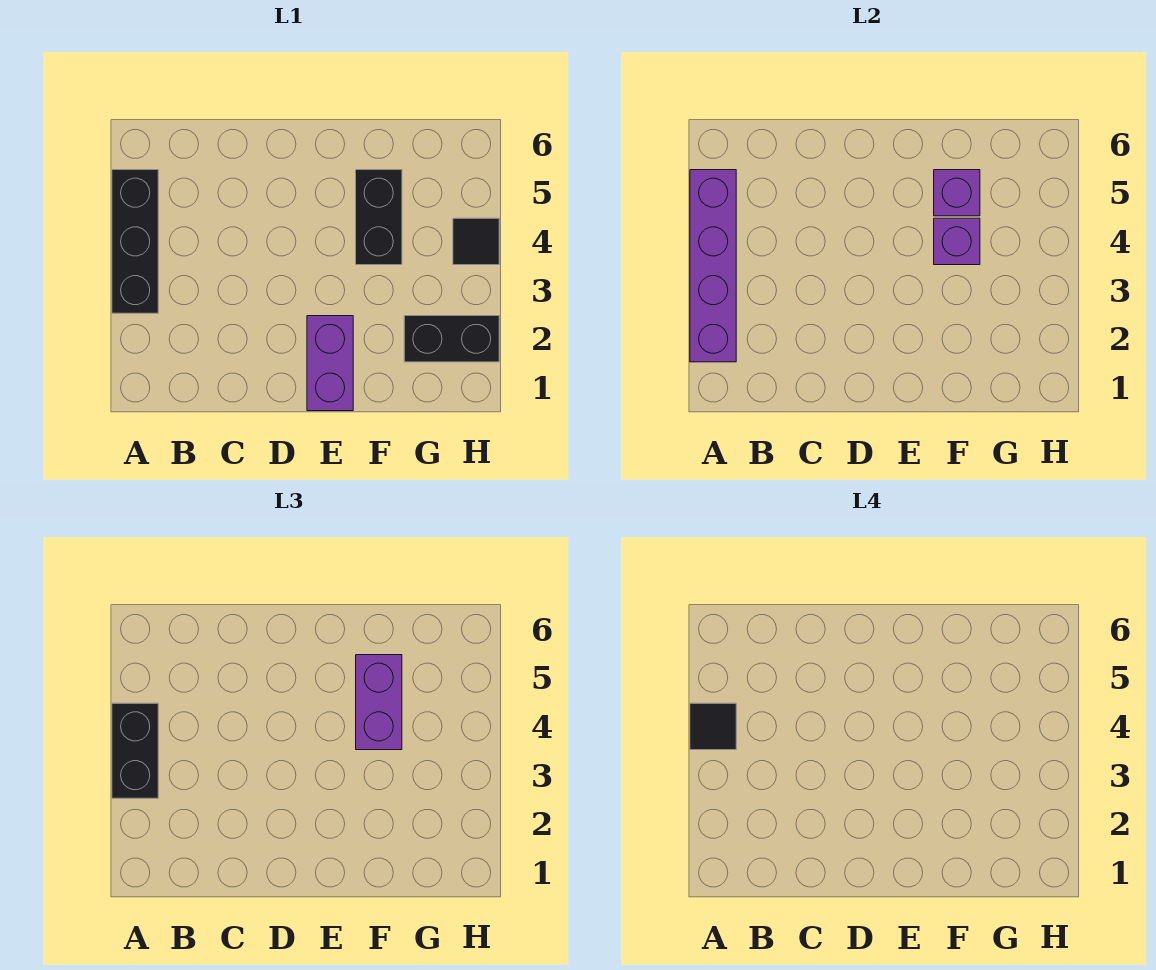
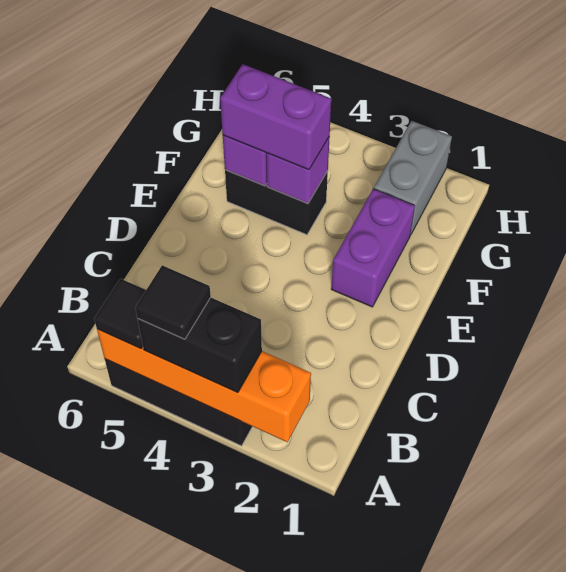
purple brick A2:A5 level 2 -> orange brick A2:A5 level 2
purple brick E1:E2 level 1 -> purple brick E2:F2 level 1
black brick G2:H2 level 1 -> grey brick G2:H2 level 1
black tile H4 level 1 -> black tile A5 level 3

